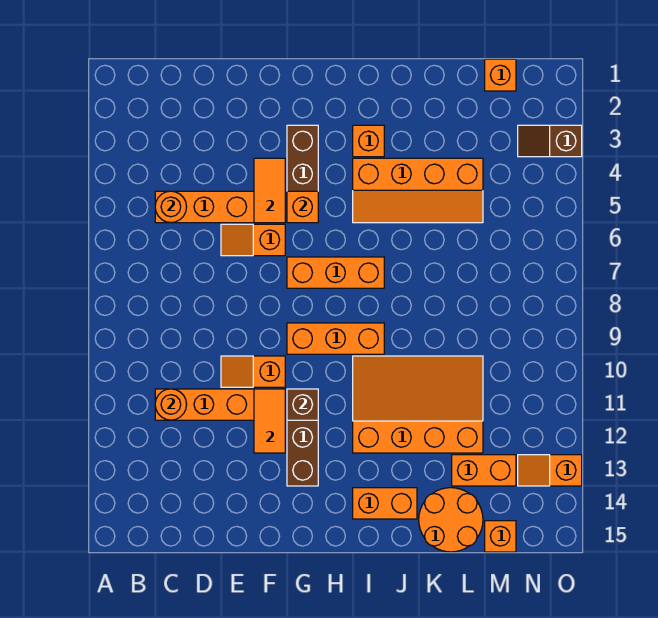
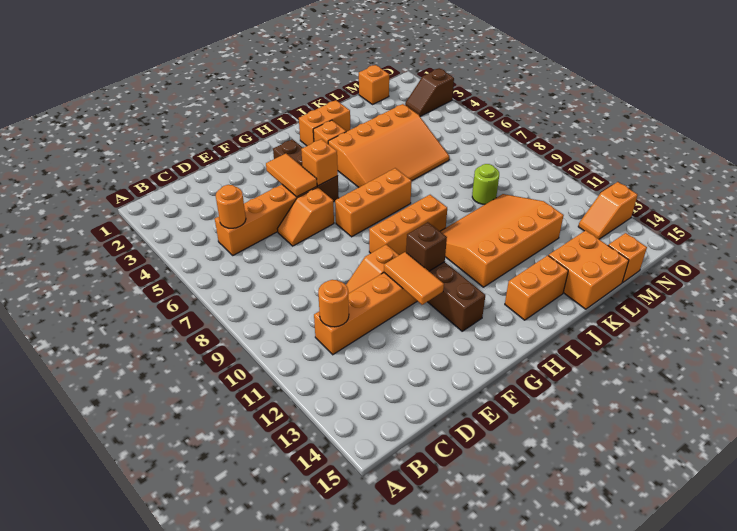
orange slope I4:L5 level 1 top 4 -> orange slope I4:L6 level 1 top 4
orange round brick K14:L15 level 1 -> orange brick K14:L15 level 1
none -> lime round brick L9 level 1
orange brick L13:M13 level 1 -> orange brick I2:J2 level 1

